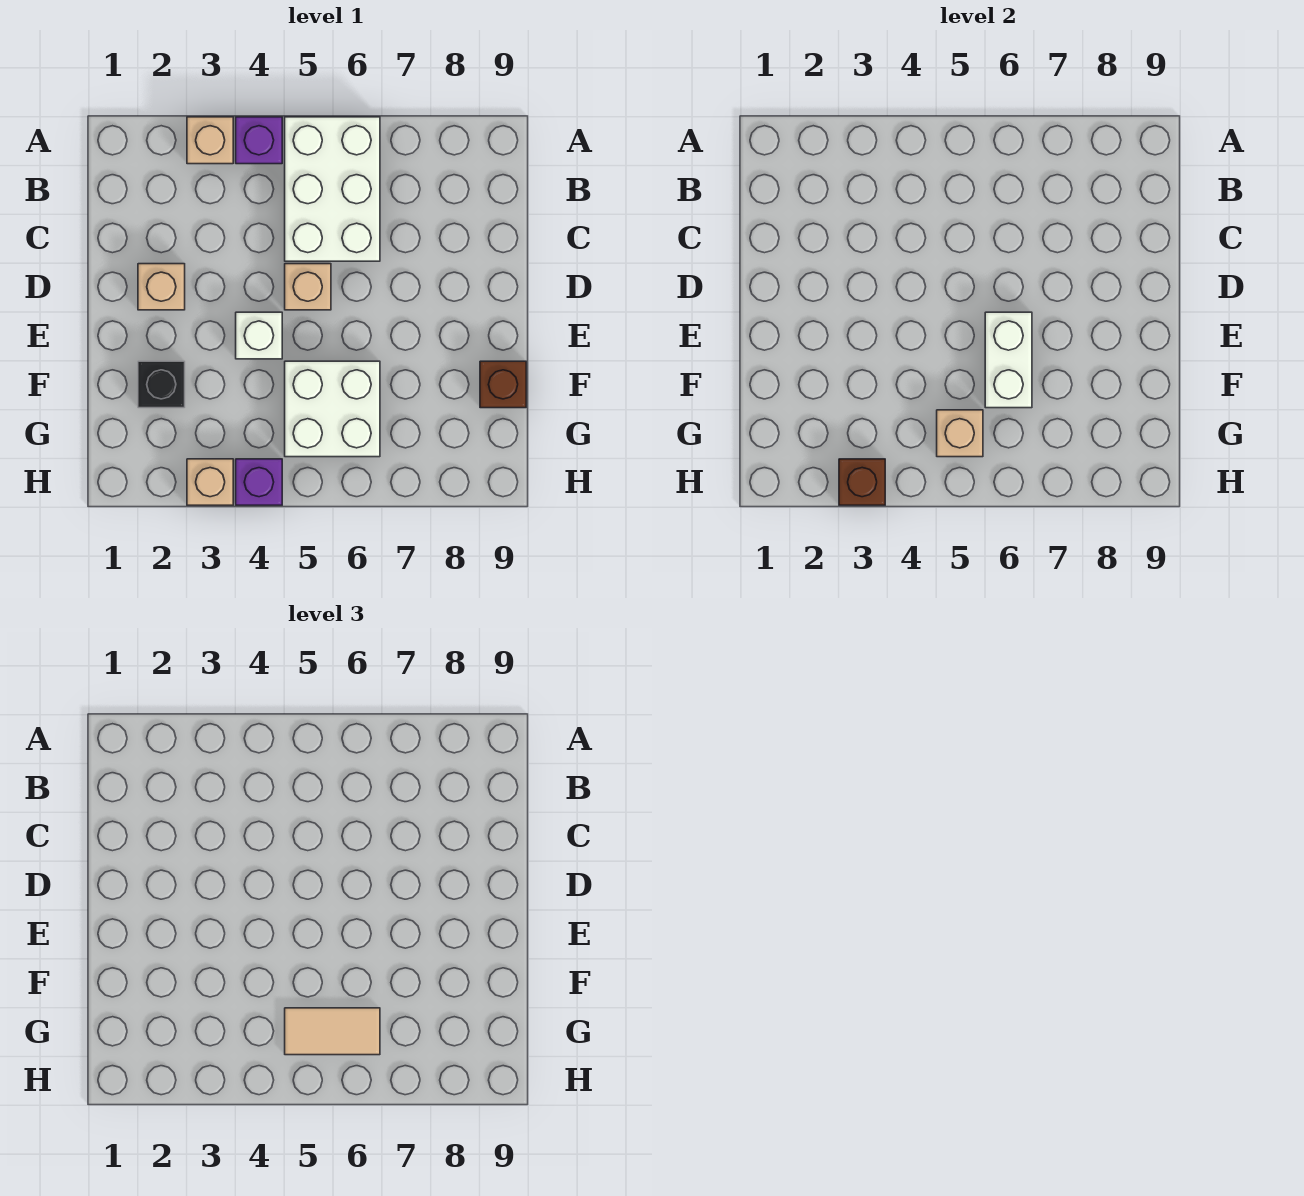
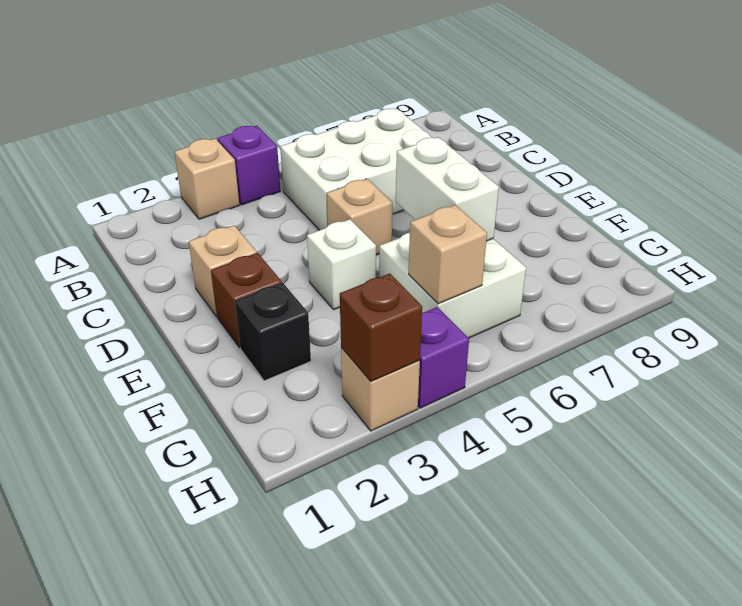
white brick A5:C6 level 1 -> white brick B5:C7 level 1
brown brick F9 level 1 -> brown brick E2 level 1
tan tile G5:G6 level 3 -> none

